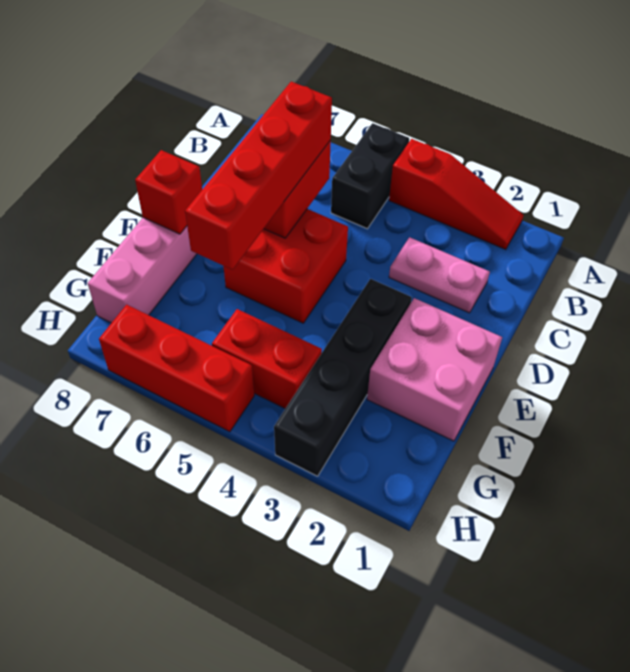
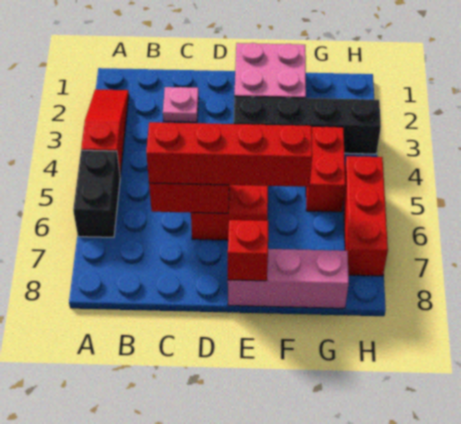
black brick A5:B5 level 1 -> black brick A5:A6 level 1
pink plate C2:C3 level 1 -> pink plate C2 level 1

